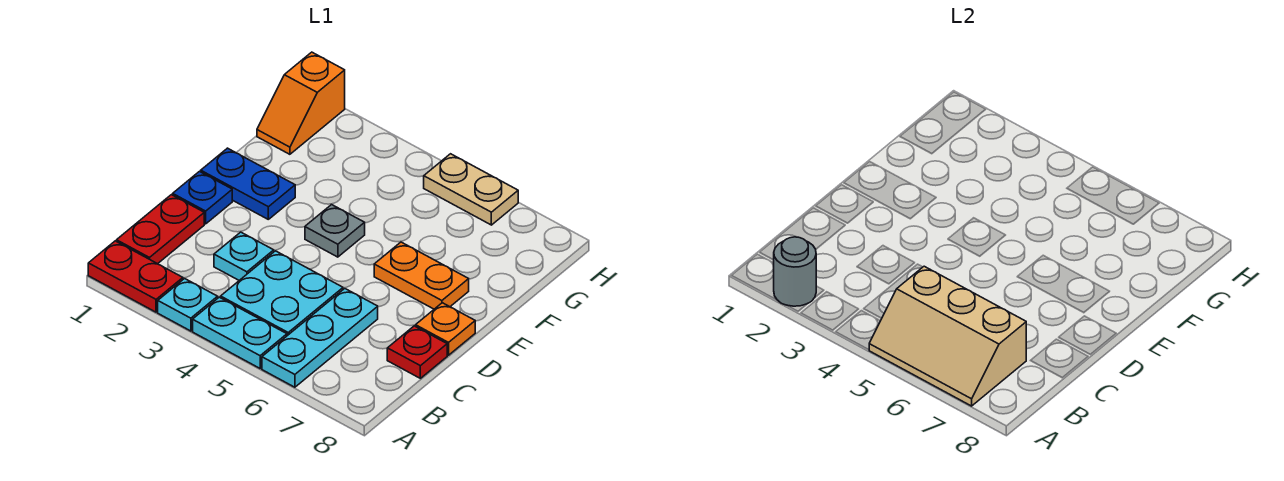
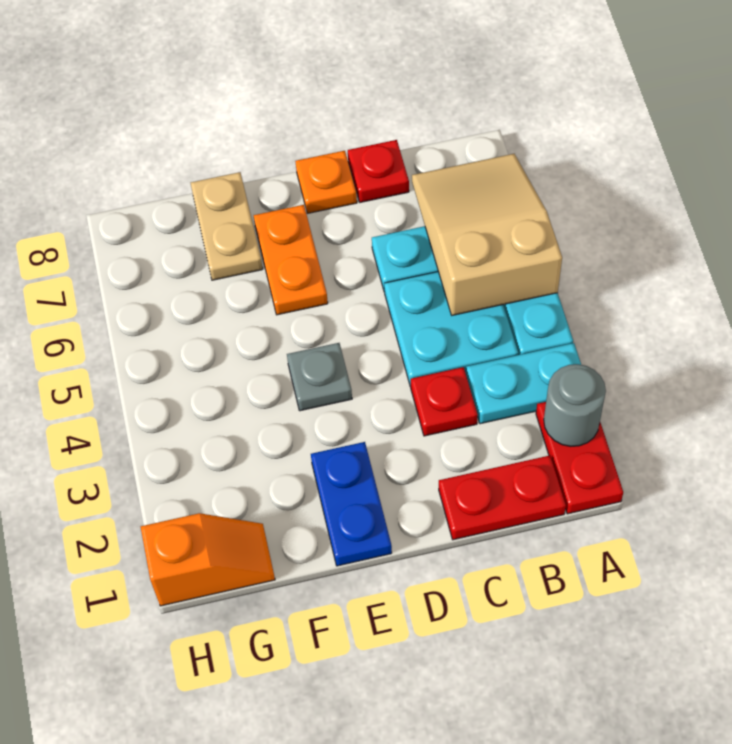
cyan plate A3 level 1 -> cyan plate A3:B3 level 1
tan slope A5:B7 level 2 top B -> tan slope A5:B7 level 2 top 5
cyan plate C3 level 1 -> red plate C3 level 1
blue plate D1 level 1 -> none
tan plate H5:H6 level 1 -> tan plate F7:F8 level 1

